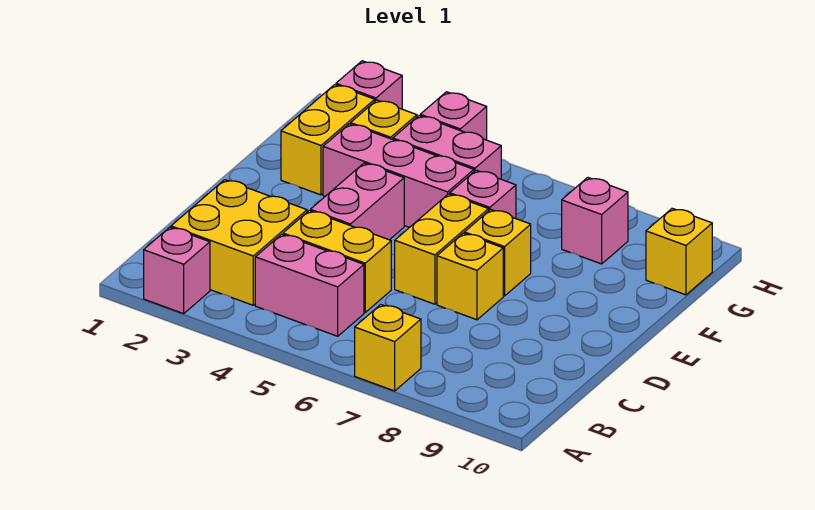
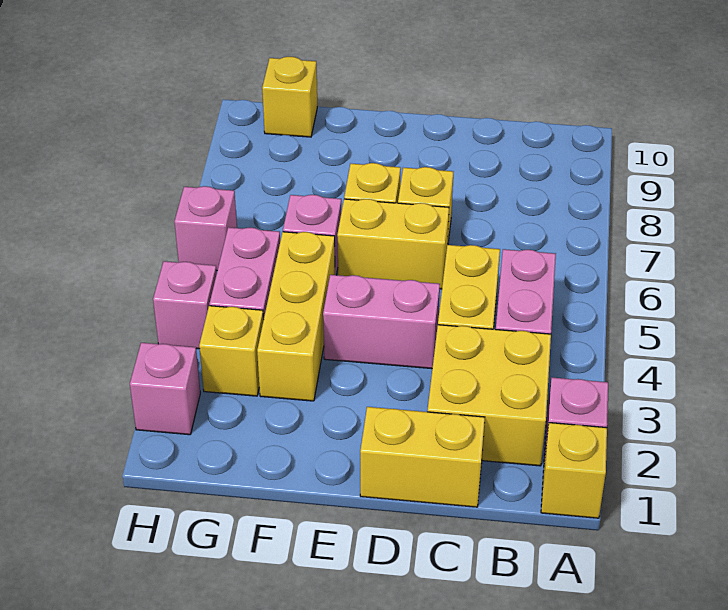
yellow brick A7 level 1 -> yellow brick A1 level 1
yellow brick F2:G2 level 1 -> yellow brick C1:D1 level 1
pink brick F3:F5 level 1 -> yellow brick F3:F5 level 1
pink brick G8 level 1 -> pink brick H6 level 1

